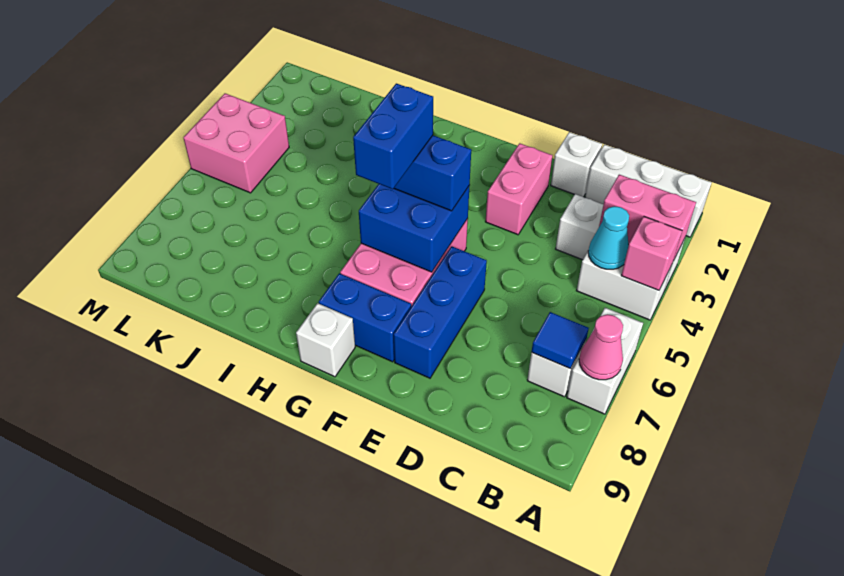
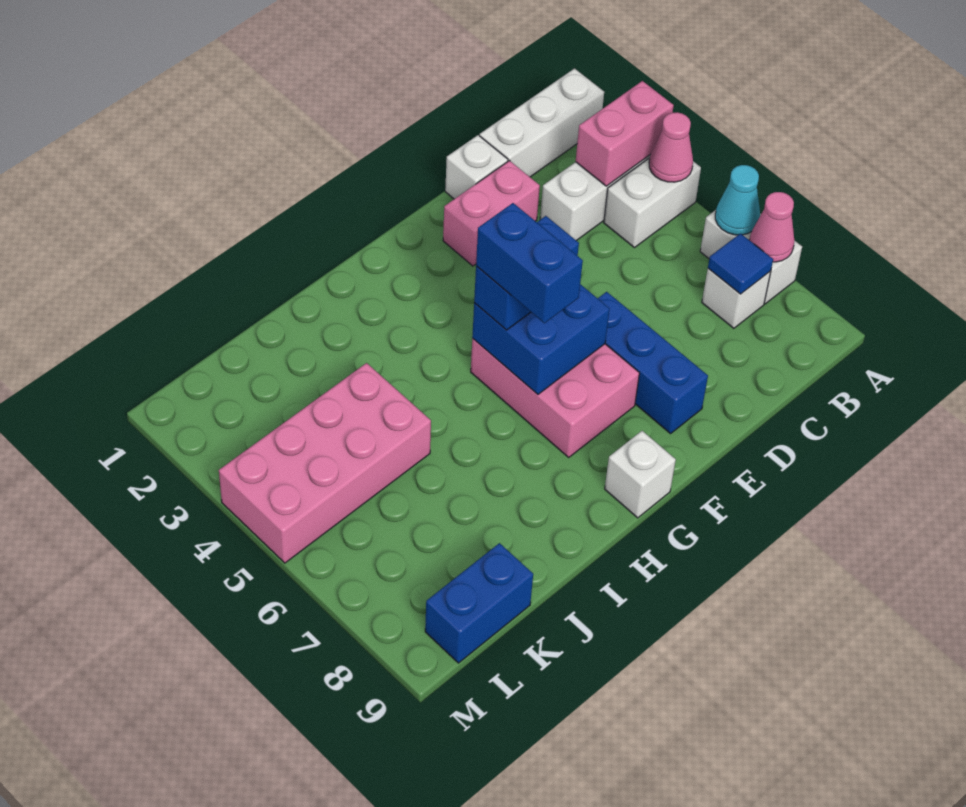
pink brick A4 level 2 -> pink cone A4 level 2
cyan cone B4 level 2 -> cyan cone A6 level 2
pink brick E2:E3 level 1 -> pink brick D2:E2 level 1
blue brick F8:G8 level 1 -> blue brick K9:L9 level 1
pink brick L4:M5 level 1 -> pink brick J4:M5 level 1

